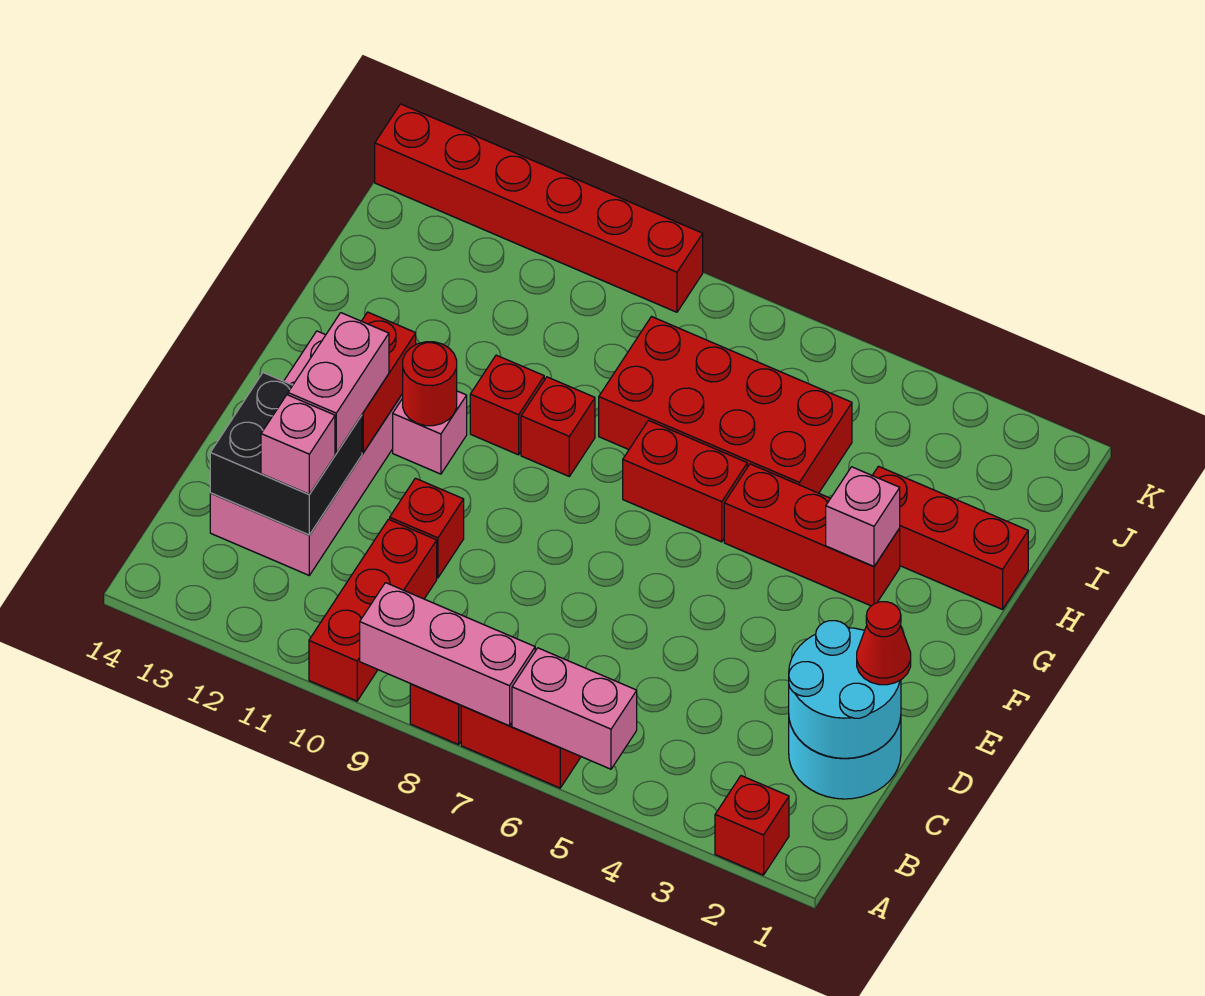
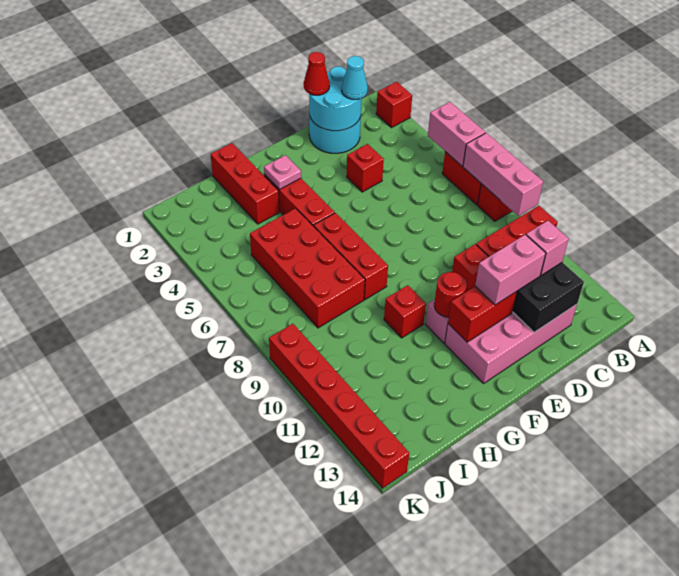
none -> cyan cone C2 level 3
pink brick G3 level 2 -> pink plate G3 level 2
red brick G6:G7 level 1 -> red brick G6:G8 level 1
red brick G9 level 1 -> red brick D4 level 1

